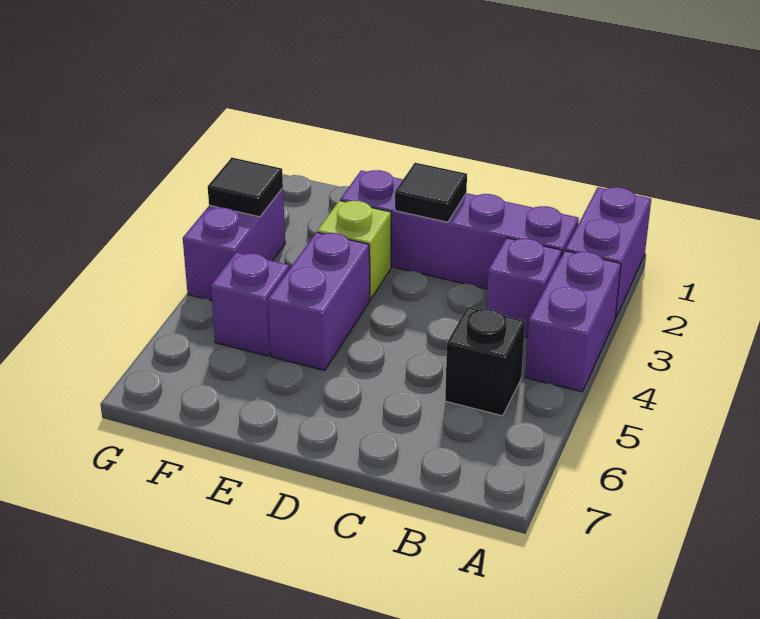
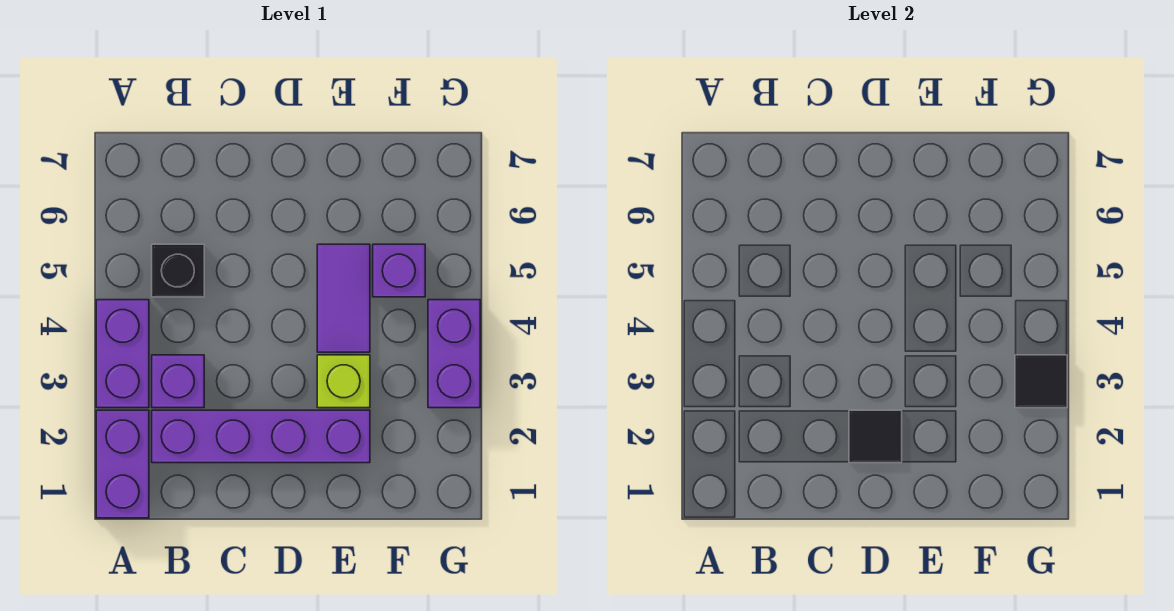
purple brick E4:E5 level 1 -> purple tile E4:E5 level 1

